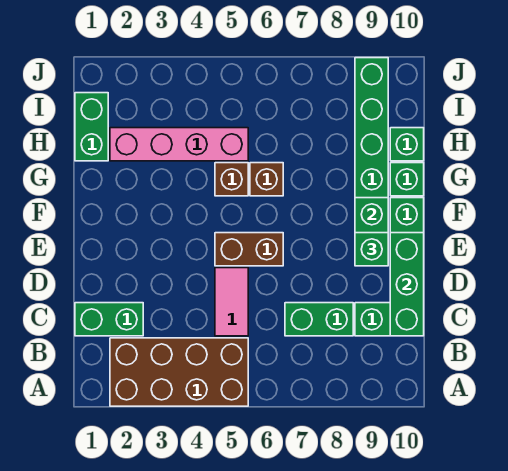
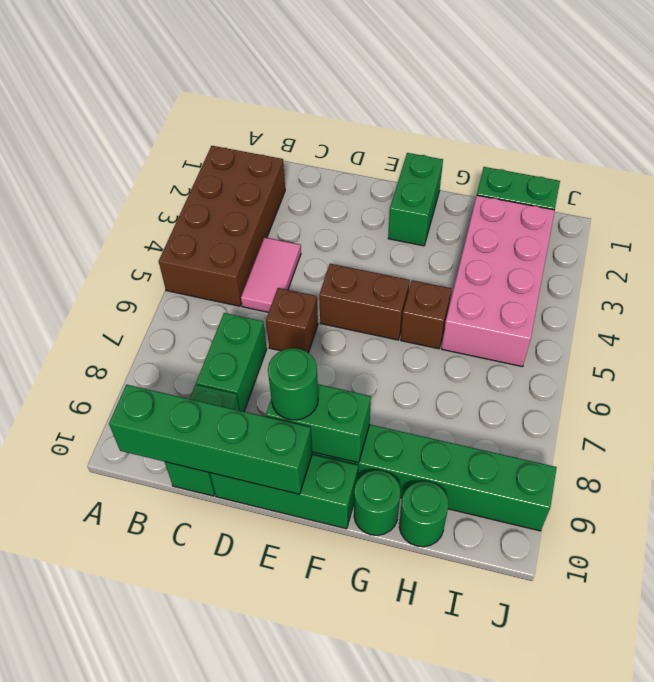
green brick C1:C2 level 1 -> green brick F1:F2 level 1
pink tile C5:D5 level 1 -> pink tile C4:C5 level 1
green brick C10:E10 level 2 -> green brick B10:E10 level 2
brown brick E5:E6 level 1 -> brown brick E5:F5 level 1
green brick E9 level 3 -> green round brick E9 level 3
brown brick G6 level 1 -> brown brick D6 level 1
green brick G10 level 1 -> green round brick G10 level 1
pink brick H2:H5 level 1 -> pink brick H2:I5 level 1
green brick H10 level 1 -> green round brick H10 level 1

